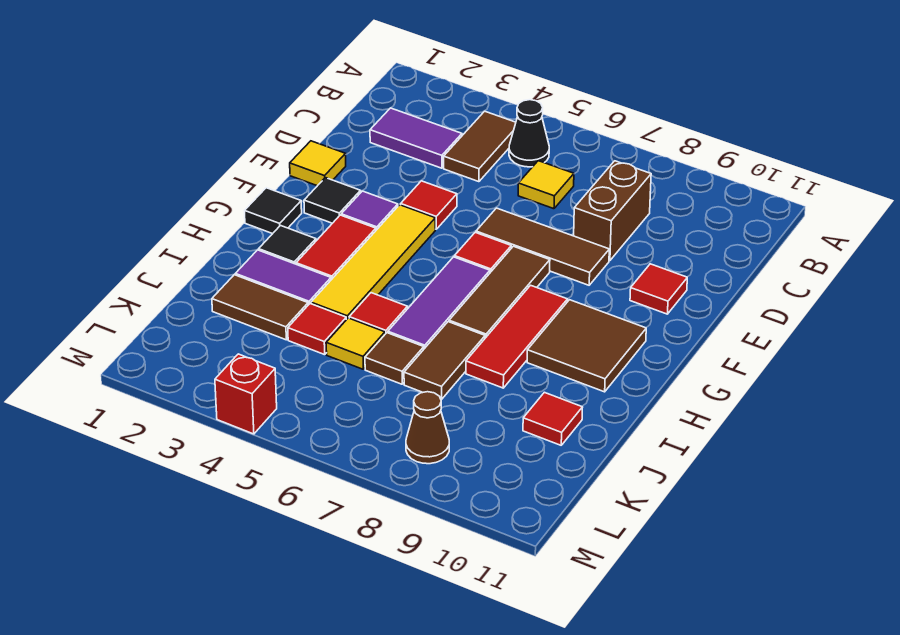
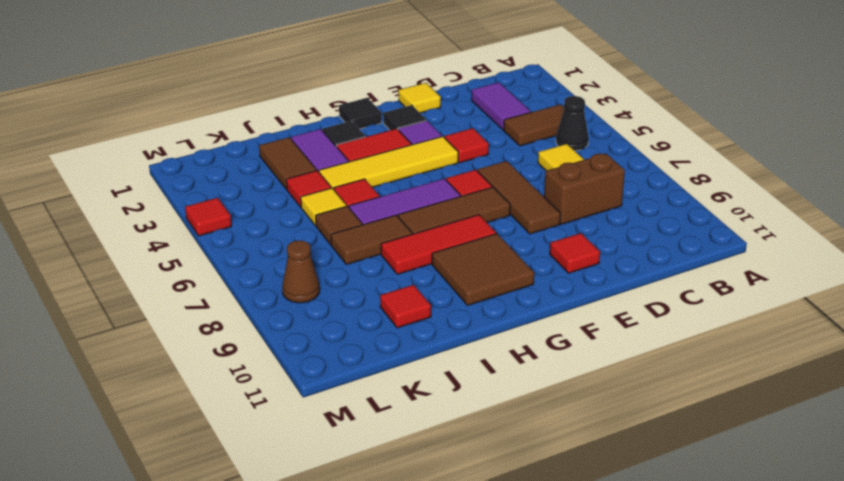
red brick M4 level 1 -> red tile M4 level 1

